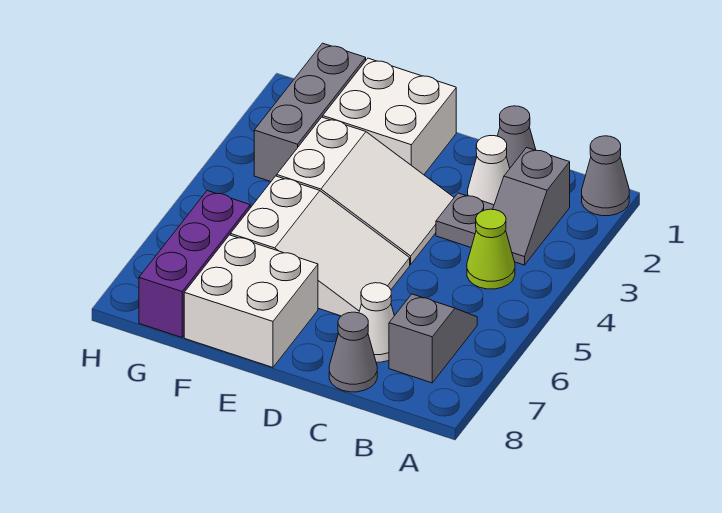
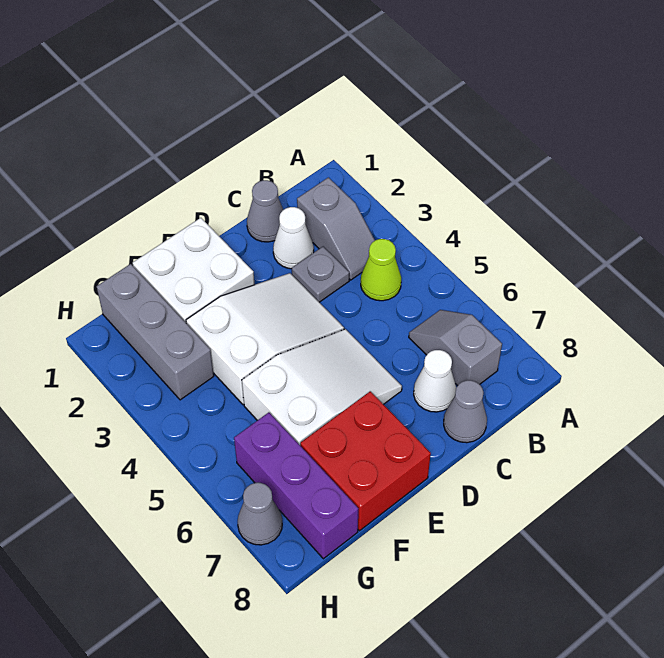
grey cone A1 level 1 -> grey cone H7 level 1
white brick E7:F8 level 1 -> red brick E7:F8 level 1

